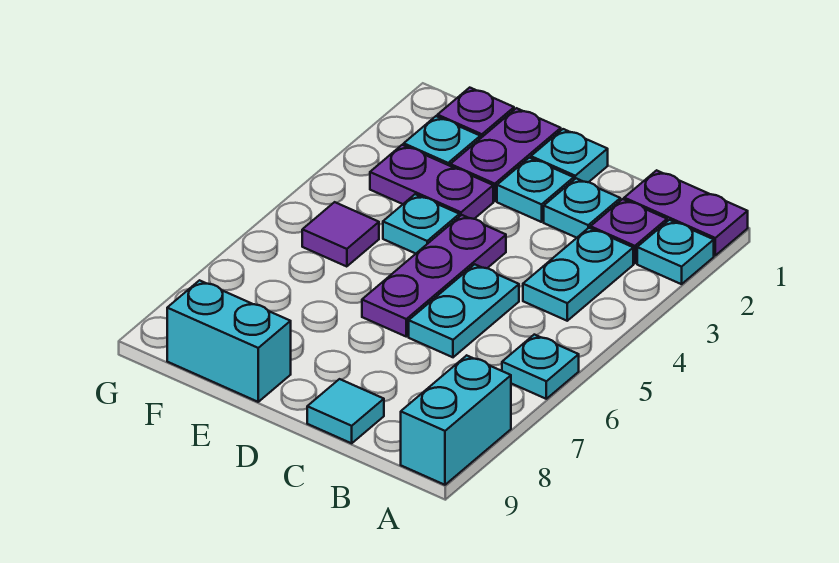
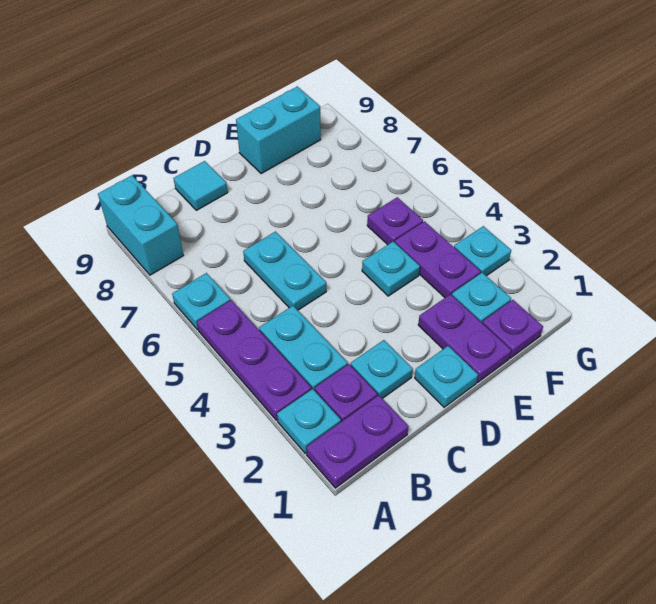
cyan plate D2 level 1 -> cyan plate G3 level 1
purple plate D4:D6 level 1 -> purple plate A3:A5 level 1
purple plate E3:F3 level 1 -> purple plate F3:F4 level 1
purple tile F5 level 1 -> purple plate F5 level 1

